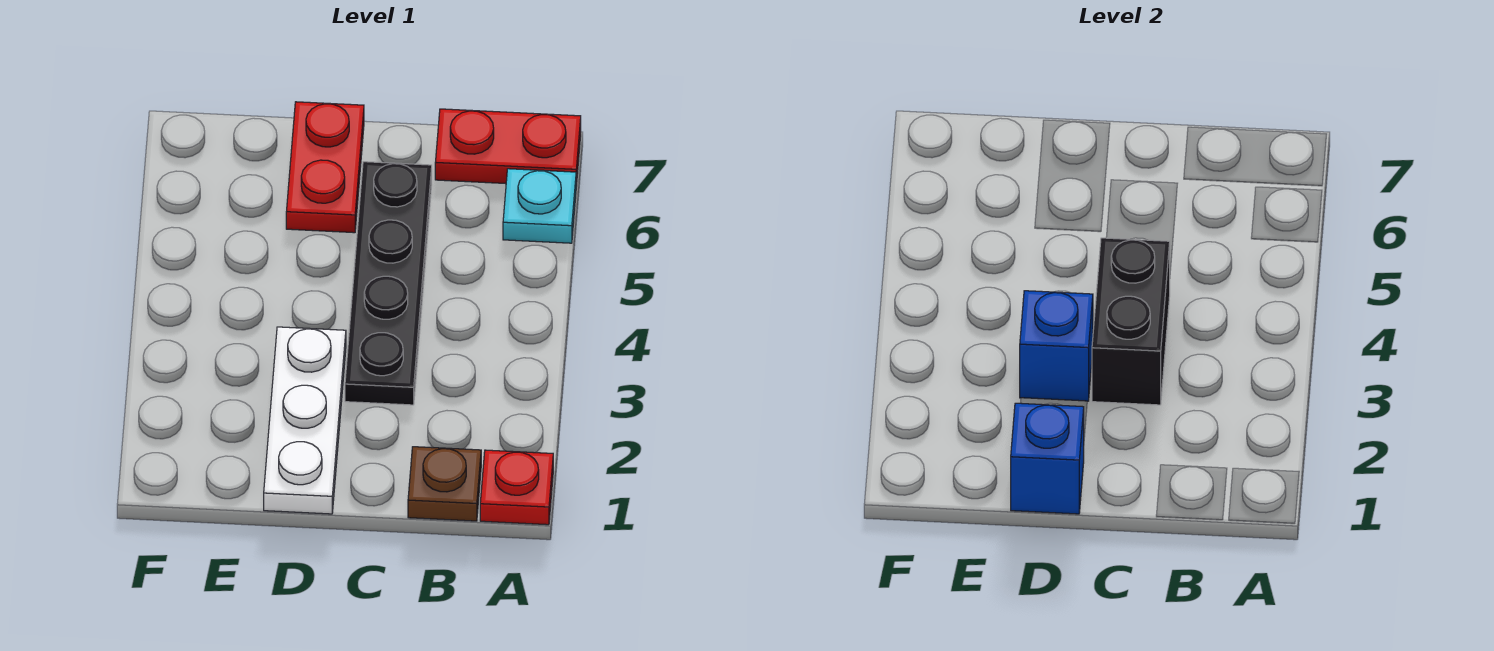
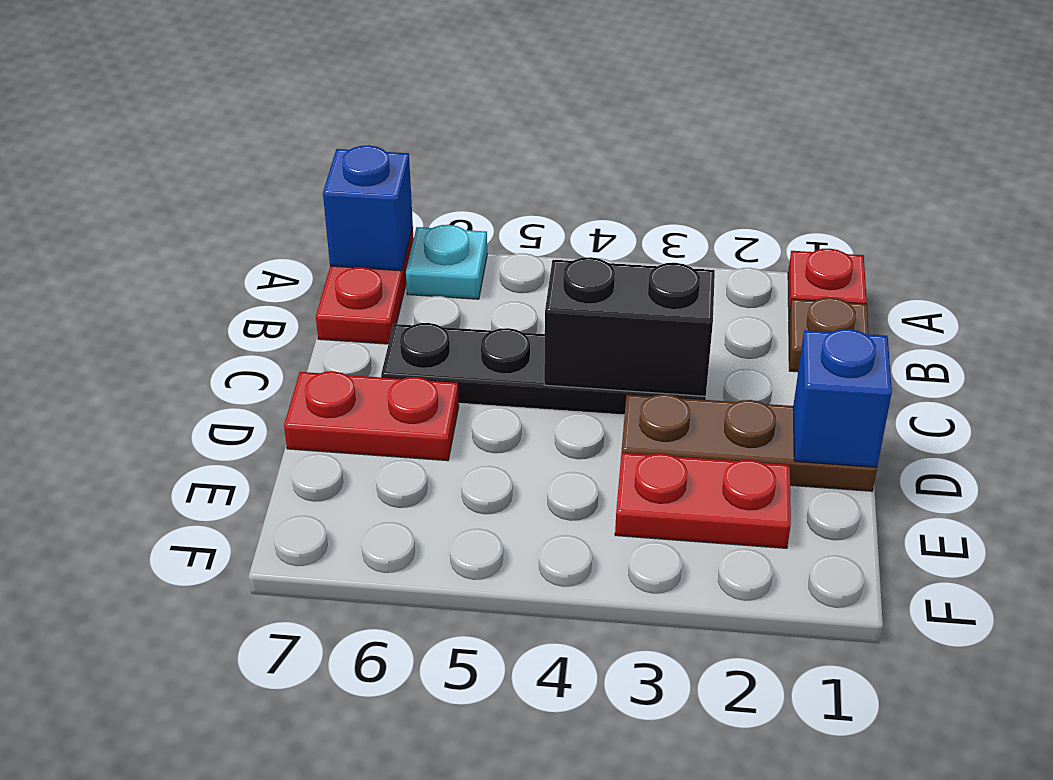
white plate D1:D3 level 1 -> brown plate D1:D3 level 1
blue brick D3 level 2 -> blue brick A7 level 2
none -> red plate E2:E3 level 1

